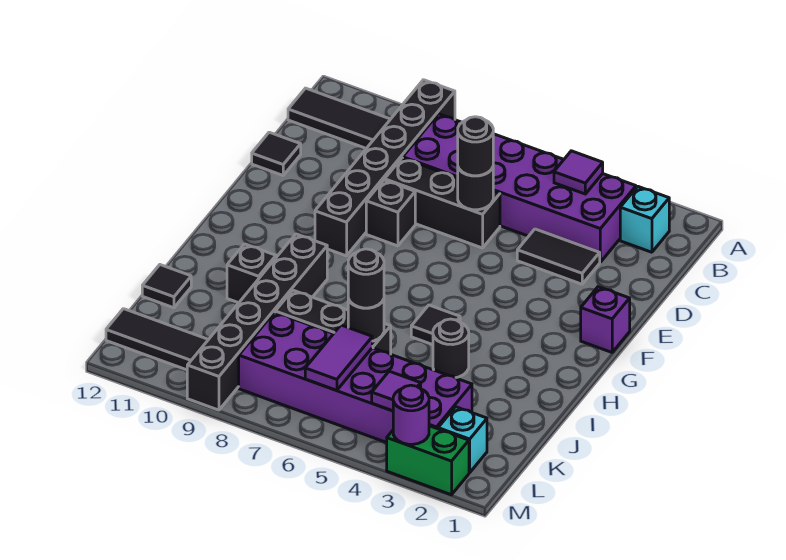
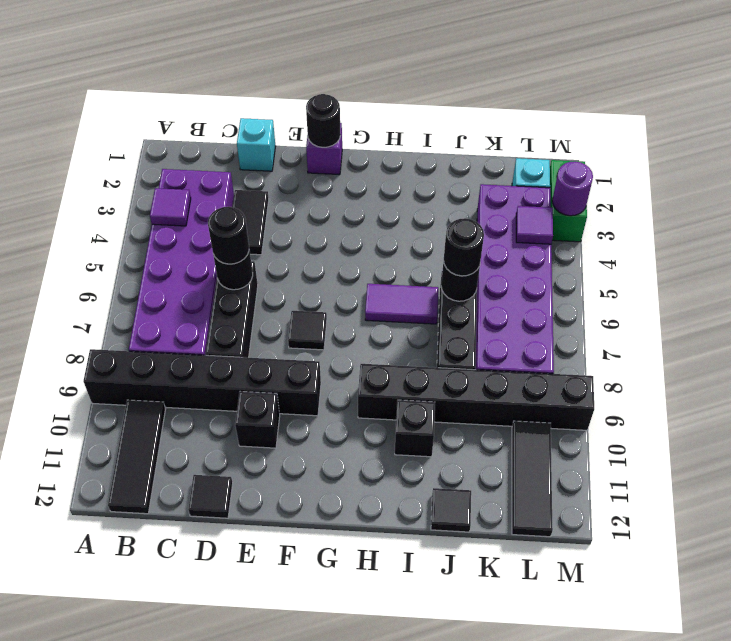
cyan brick B2 level 1 -> cyan brick D1 level 1
black brick E8 level 1 -> black brick E10 level 1
black tile H5 level 1 -> black tile F7 level 1
black round brick I4 level 1 -> black round brick F1 level 2
purple tile K6:L6 level 2 -> purple tile H6:I6 level 1

